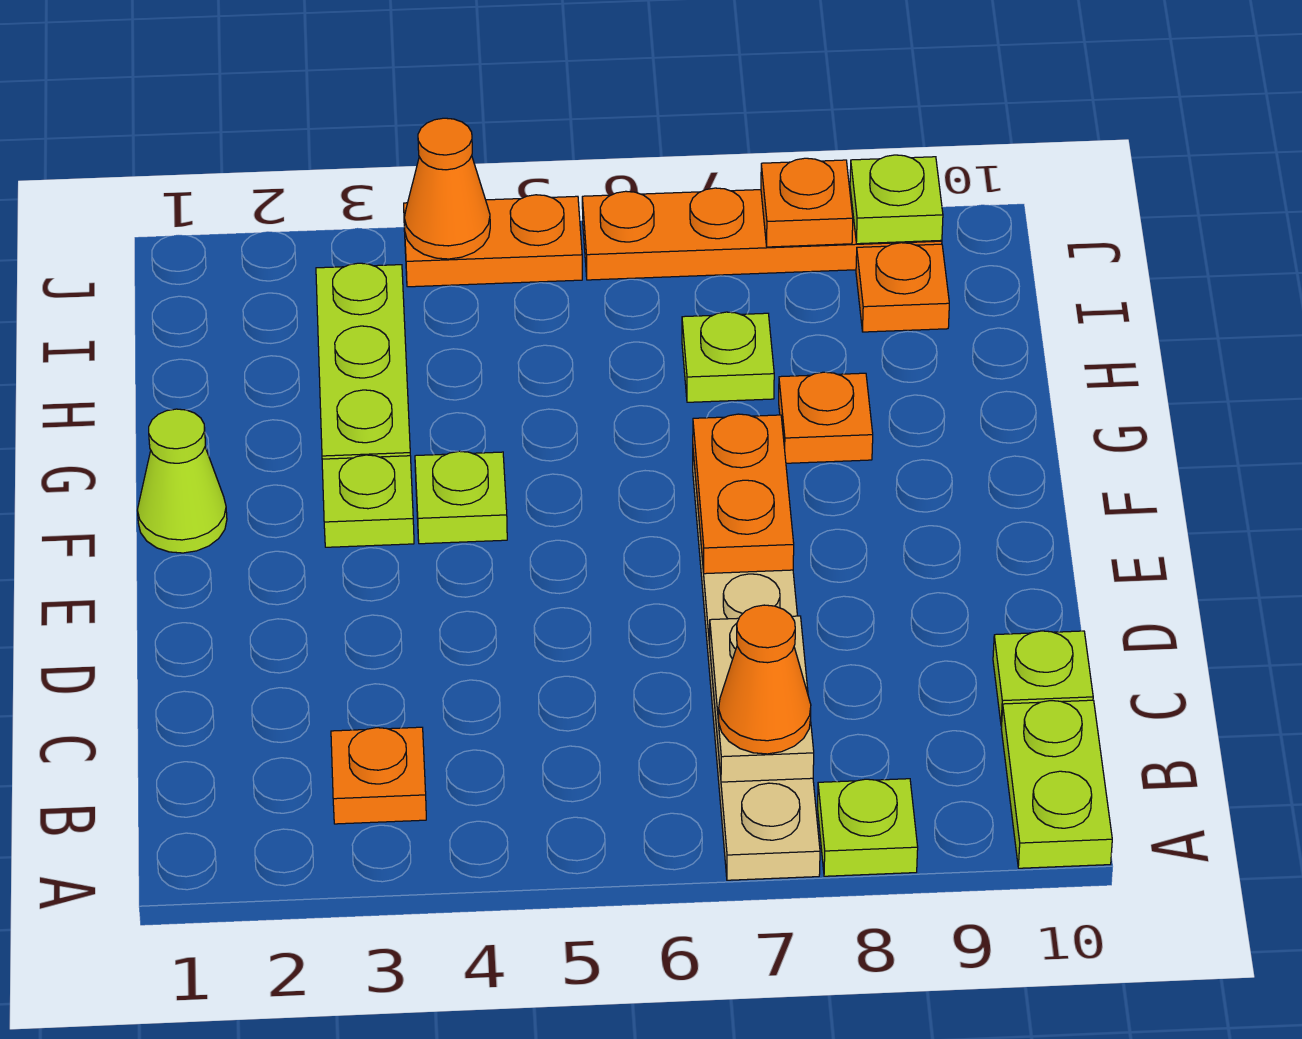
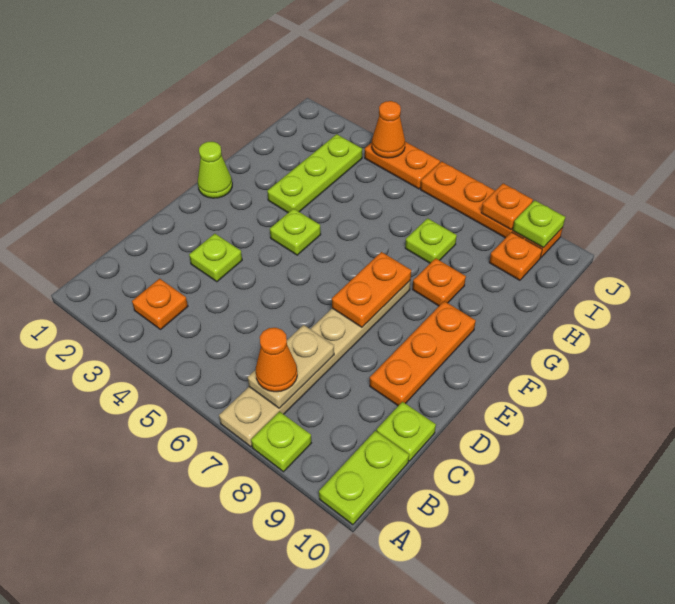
none -> orange plate D9:F9 level 1
lime plate F3 level 1 -> lime plate D3 level 1

